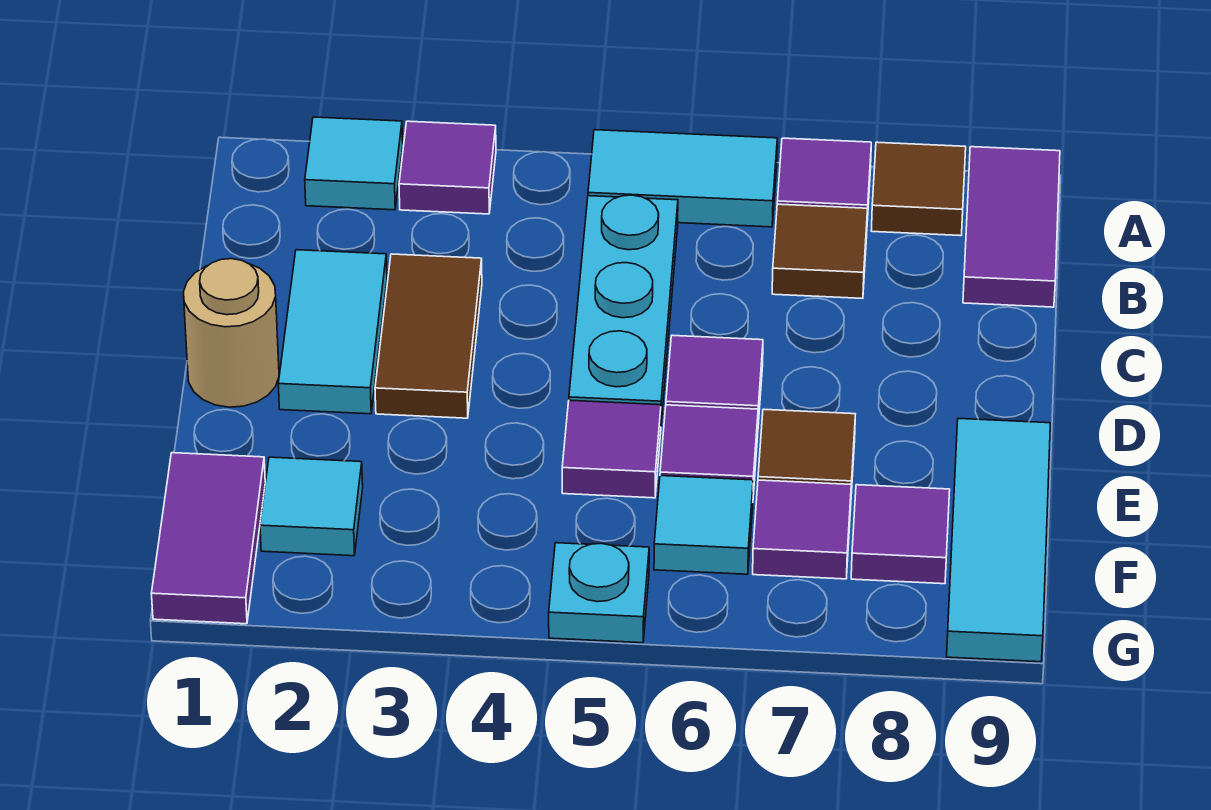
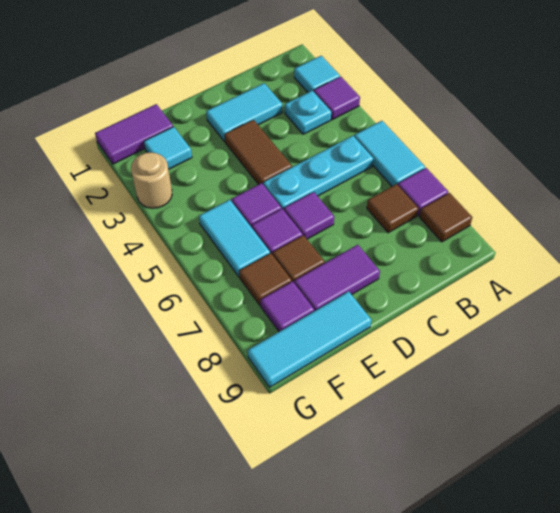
purple tile A9:B9 level 1 -> purple tile D8:E8 level 1
brown tile C3:D3 level 1 -> brown tile D3:D4 level 1
tan round brick D1 level 1 -> tan round brick G3 level 1
cyan tile F6 level 1 -> cyan tile F5:F6 level 1
purple tile F7 level 1 -> brown tile F7 level 1
cyan plate G5 level 1 -> cyan plate B3 level 1

